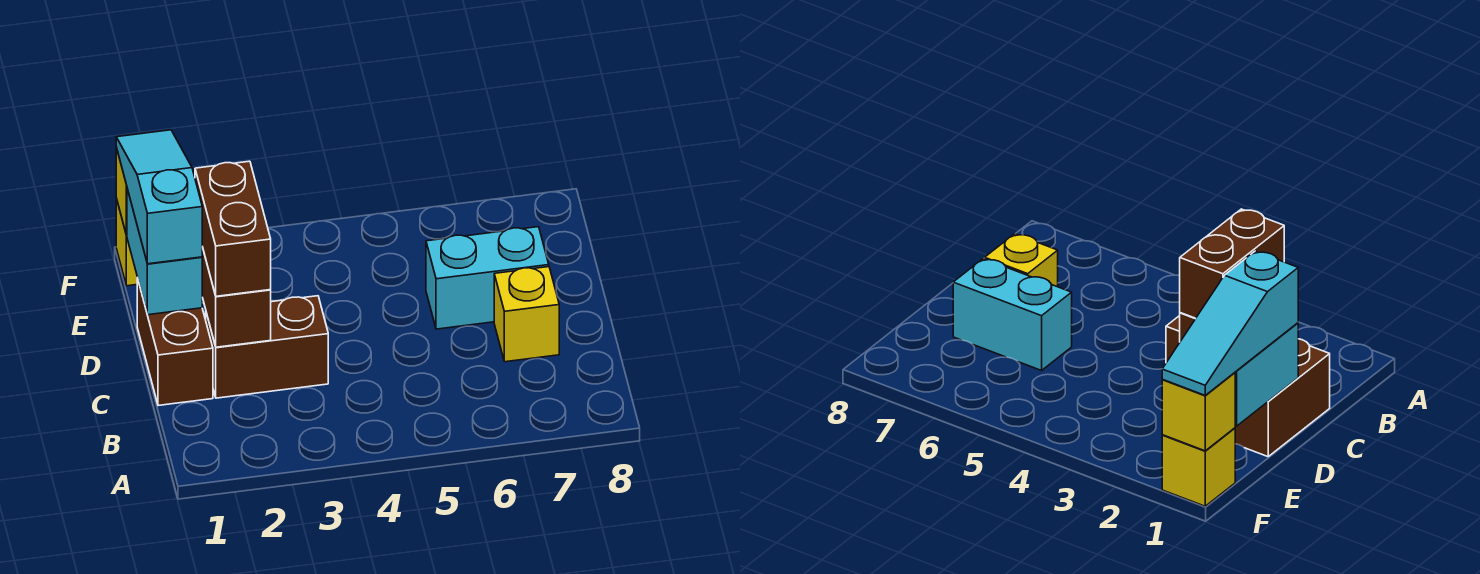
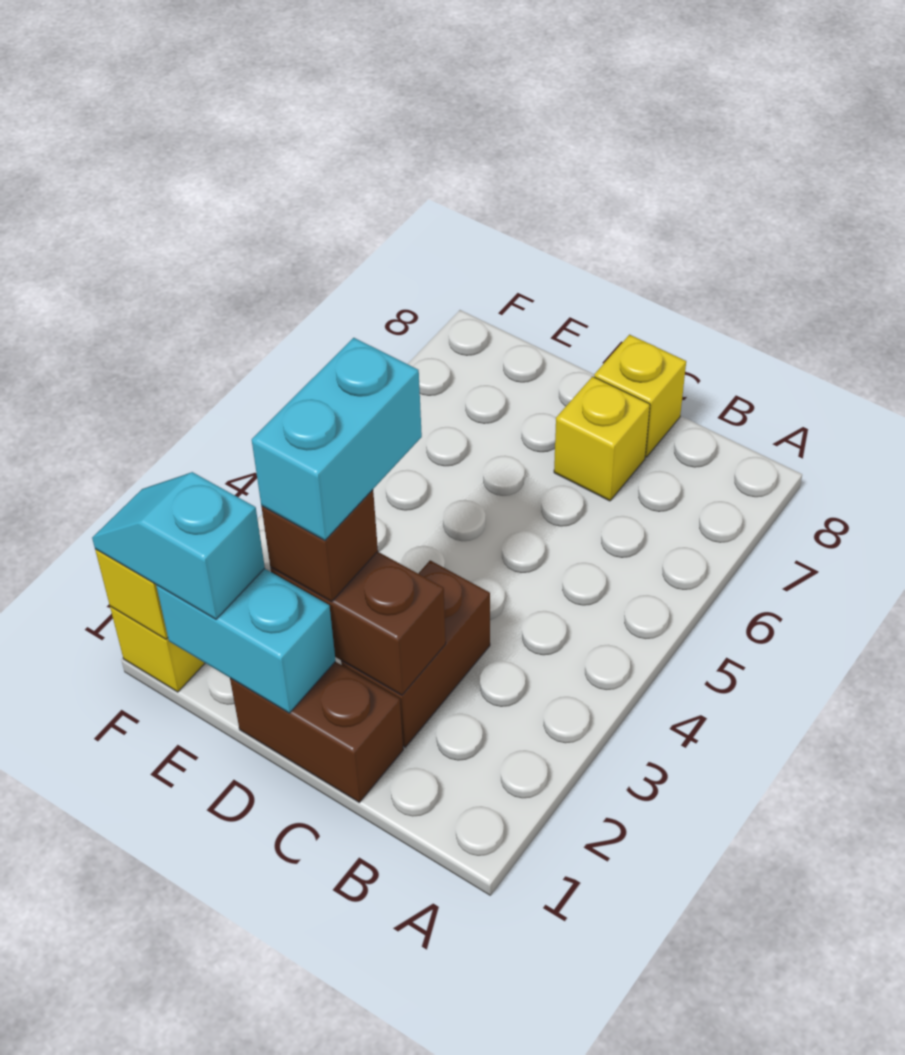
brown brick C2:D2 level 3 -> brown brick D2 level 3
none -> yellow brick C8 level 1
cyan slope D1:F1 level 3 top D -> cyan slope E1:F1 level 3 top E
cyan brick D6:D7 level 1 -> cyan brick D2:D3 level 4

